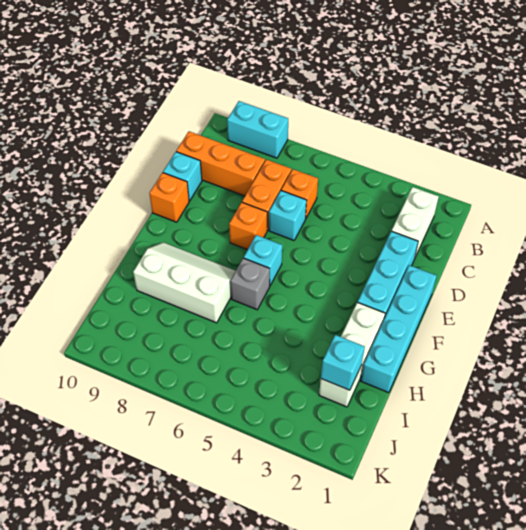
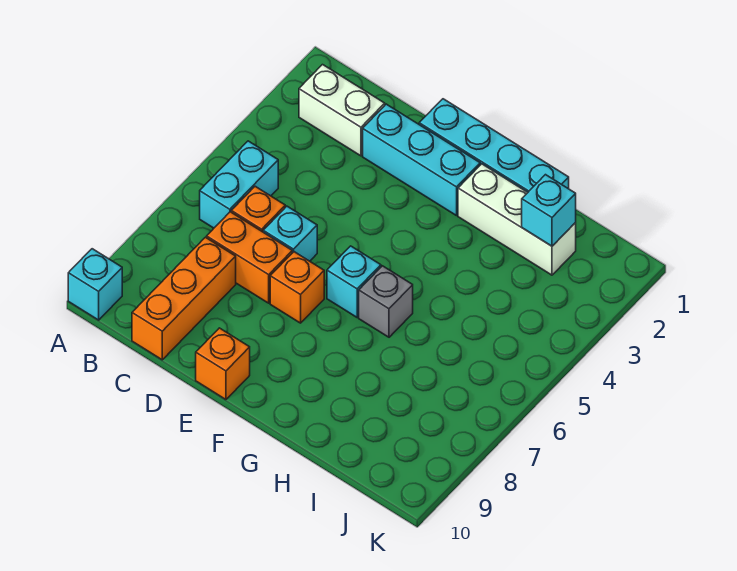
cyan brick A8:A9 level 1 -> cyan brick B5:B6 level 1
cyan brick D10 level 1 -> cyan brick A10 level 1
white slope G7:H9 level 1 top H -> none

